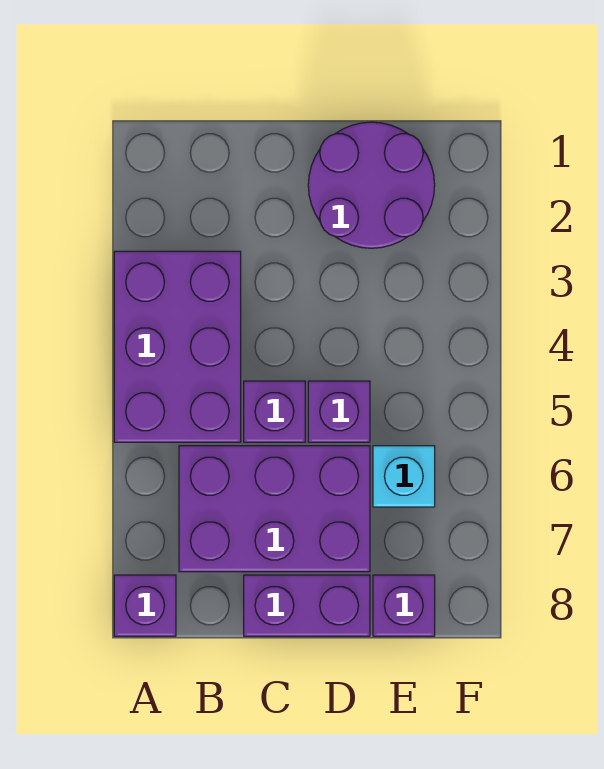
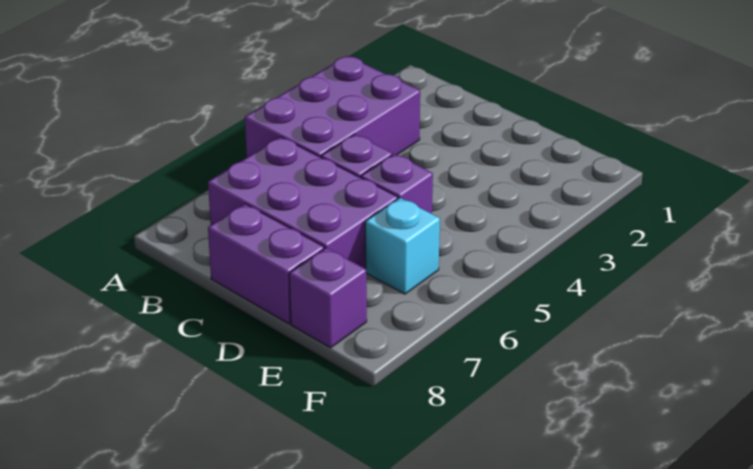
purple brick A8 level 1 -> none
purple round brick D1:E2 level 1 -> none

